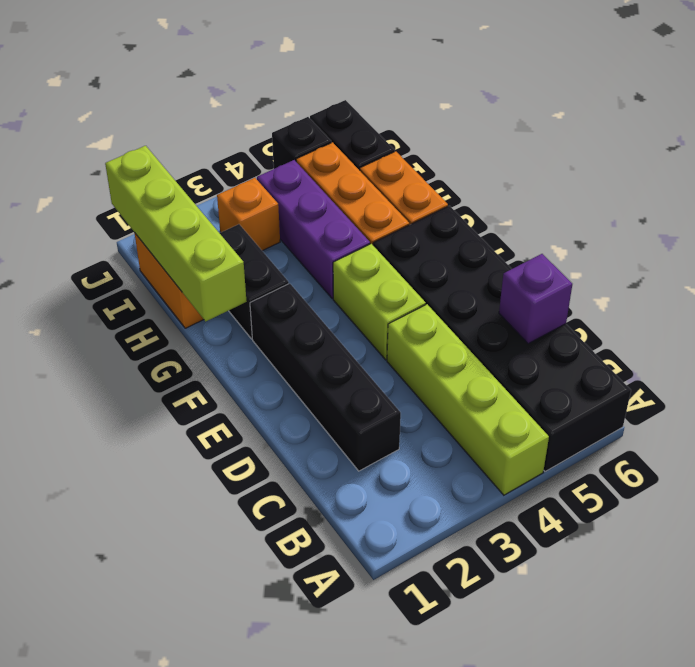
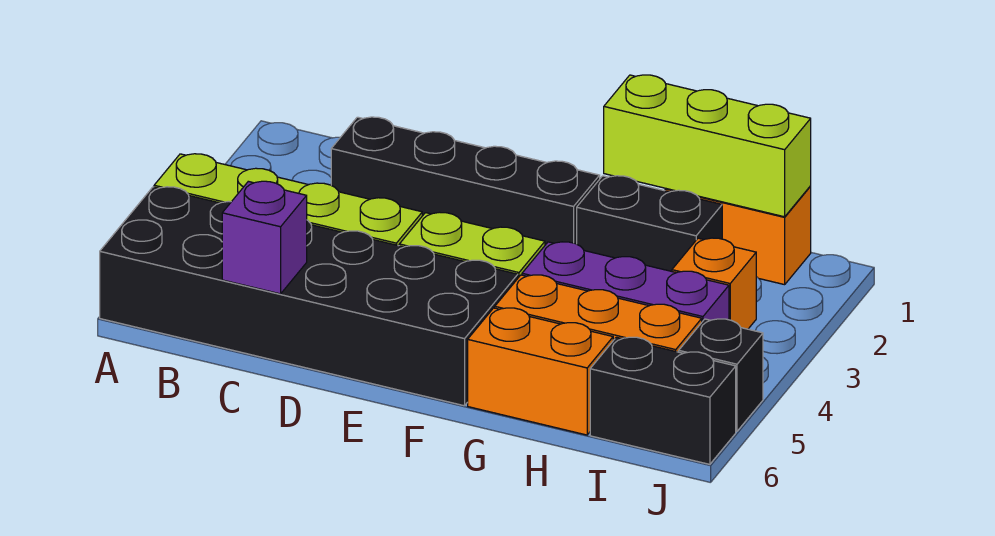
lime brick G1:J1 level 2 -> lime brick G1:I1 level 2

